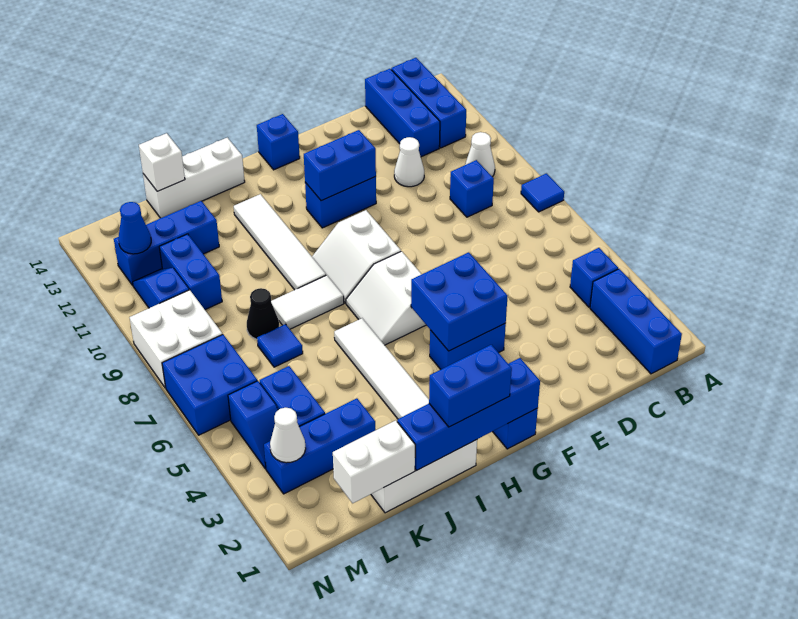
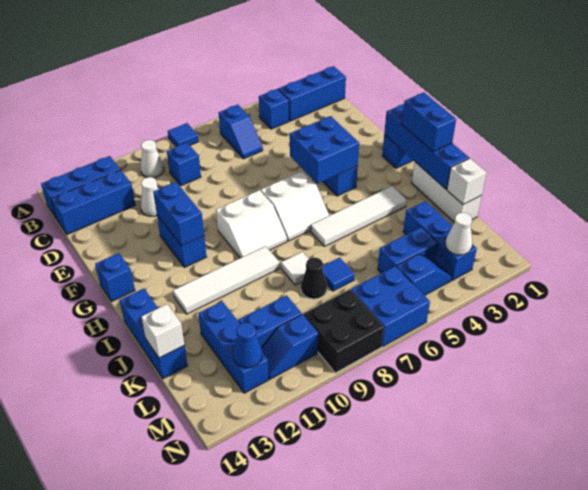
none -> blue slope B6:C6 level 1 top B
white tile I8:J8 level 1 -> white tile J8 level 1
white brick I14:K14 level 1 -> blue brick I14:K14 level 1
white brick K1:L1 level 2 -> white brick K1 level 2
white brick M8:N9 level 1 -> black brick M8:N9 level 1

